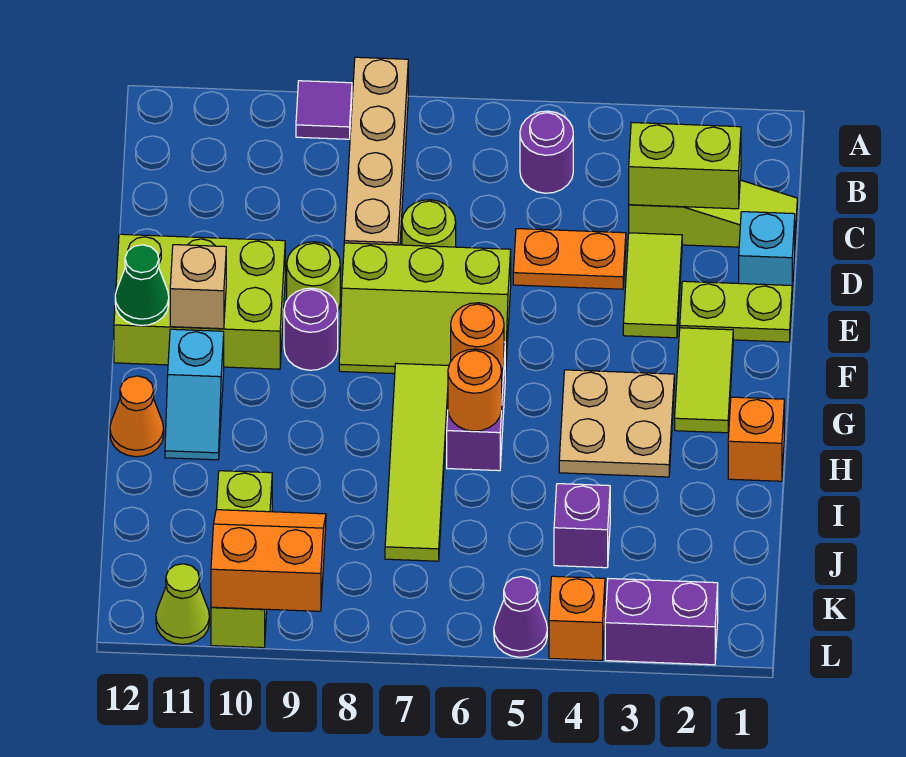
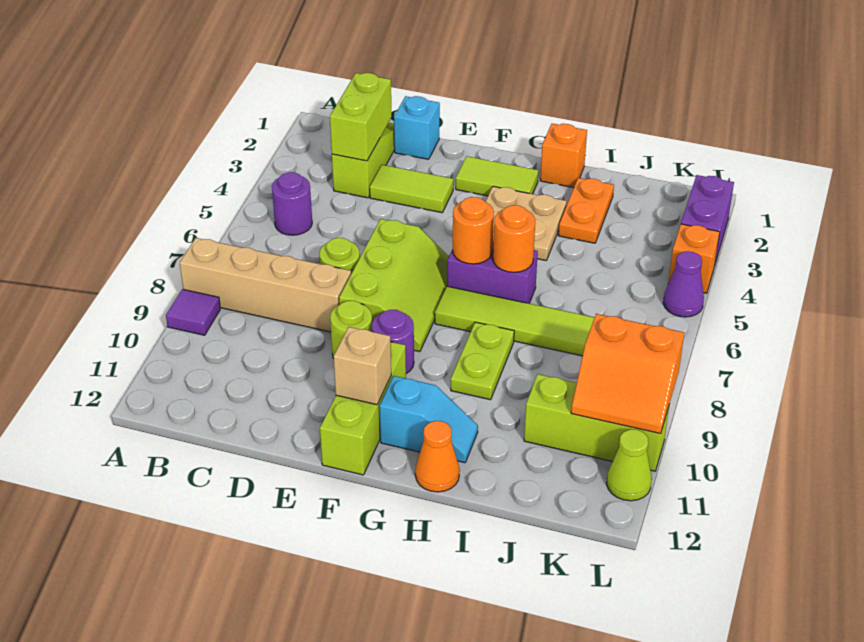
orange plate D4:D5 level 1 -> orange plate I2:I3 level 1
lime plate E1:E2 level 1 -> lime plate H8:H9 level 1
lime brick E10:F12 level 1 -> lime brick F10:F12 level 1
green cone F12 level 2 -> none
purple brick J4 level 1 -> none
orange slope K9:L10 level 2 top L -> orange slope K9:L10 level 2 top 9

